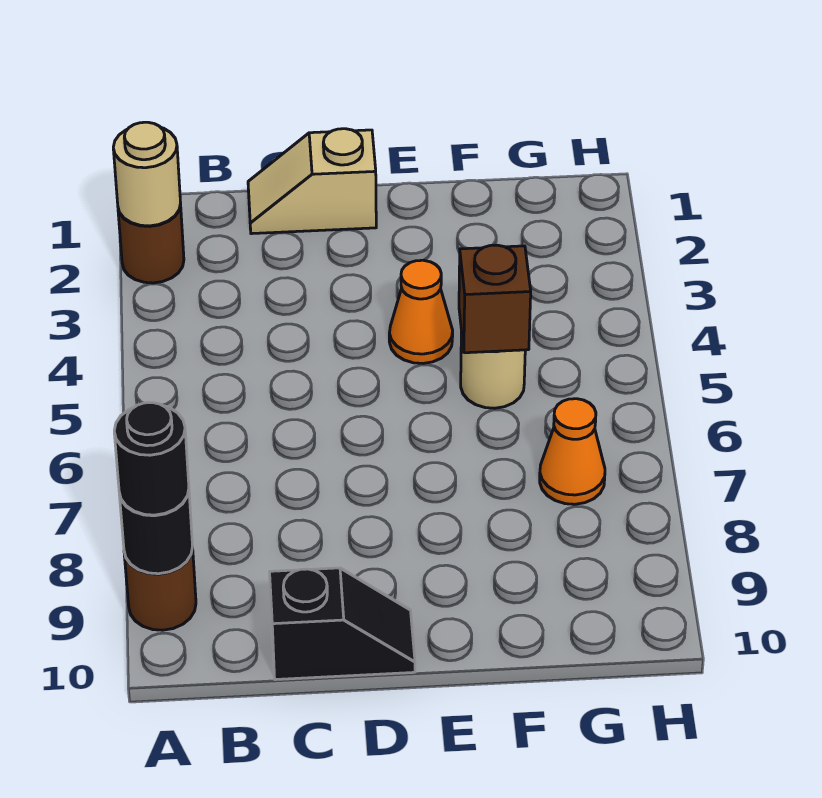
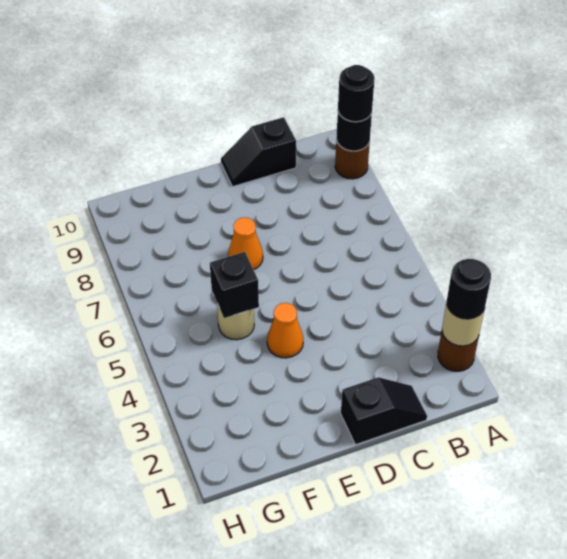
none -> black round brick A2 level 3
tan slope C1:D1 level 1 top D -> black slope C1:D1 level 1 top D
brown brick F5 level 2 -> black brick F5 level 2
orange cone G7 level 1 -> orange cone E7 level 1

